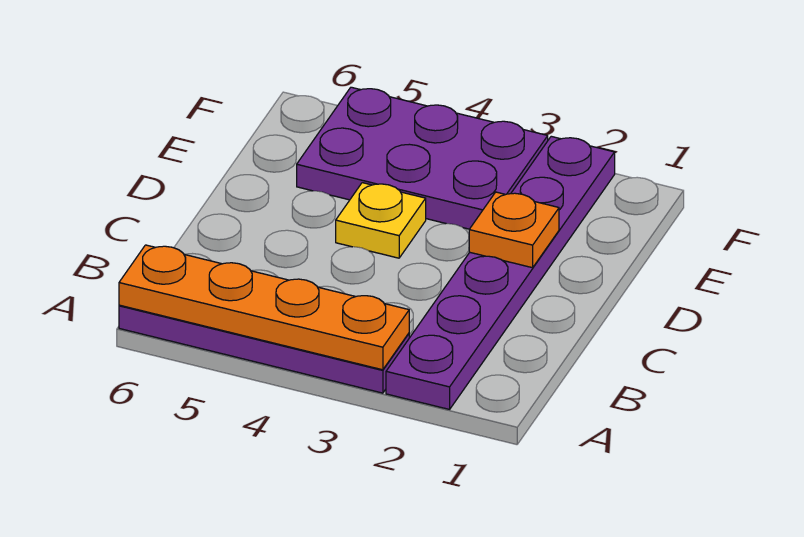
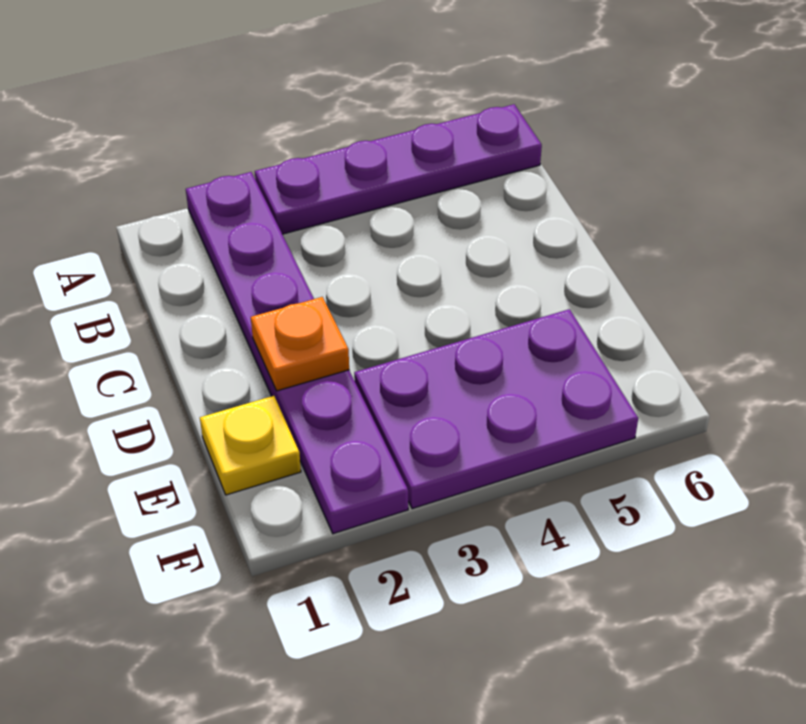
orange plate A3:A6 level 2 -> none
yellow plate D4 level 1 -> yellow plate E1 level 1

